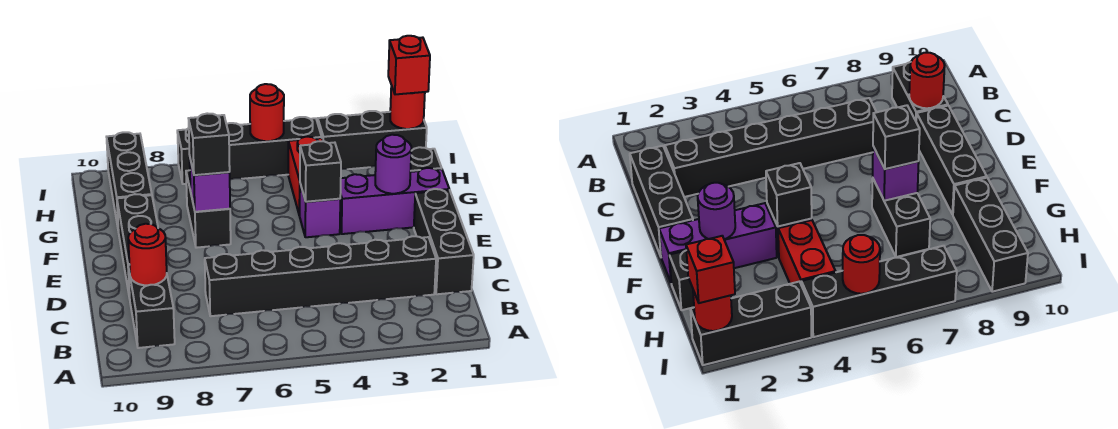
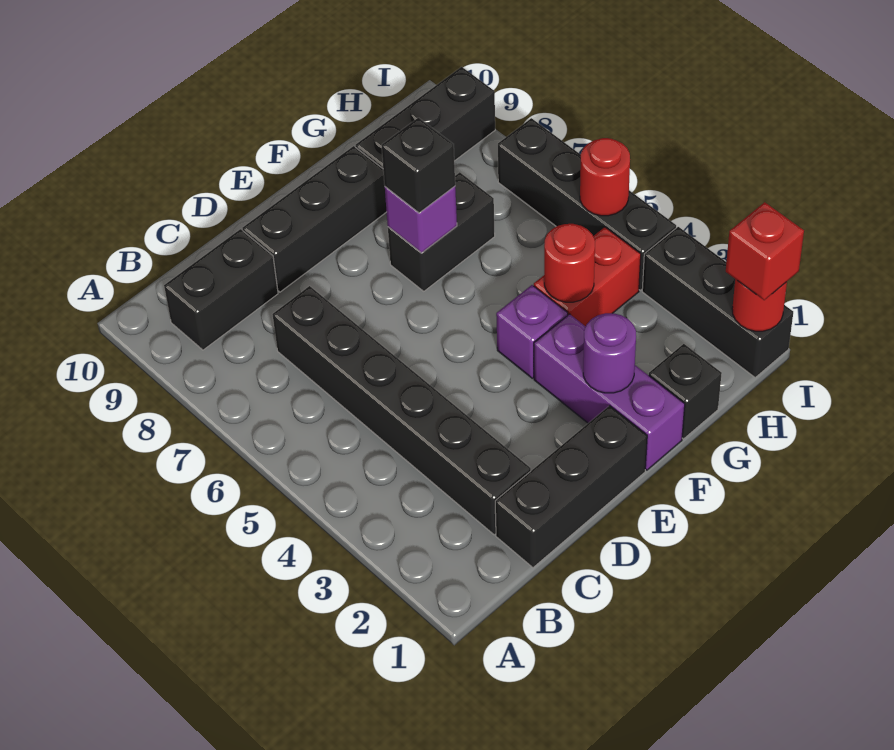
red round brick C9 level 2 -> red round brick G4 level 2
black brick F4 level 2 -> none

